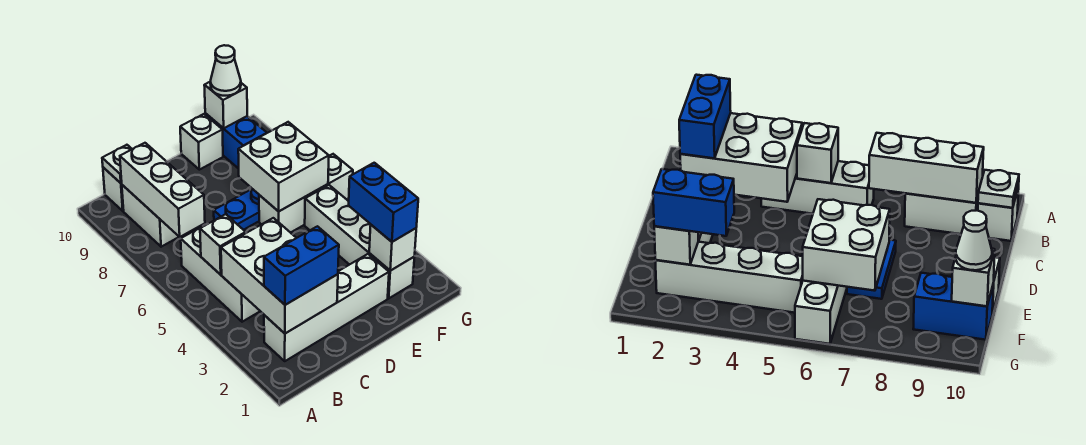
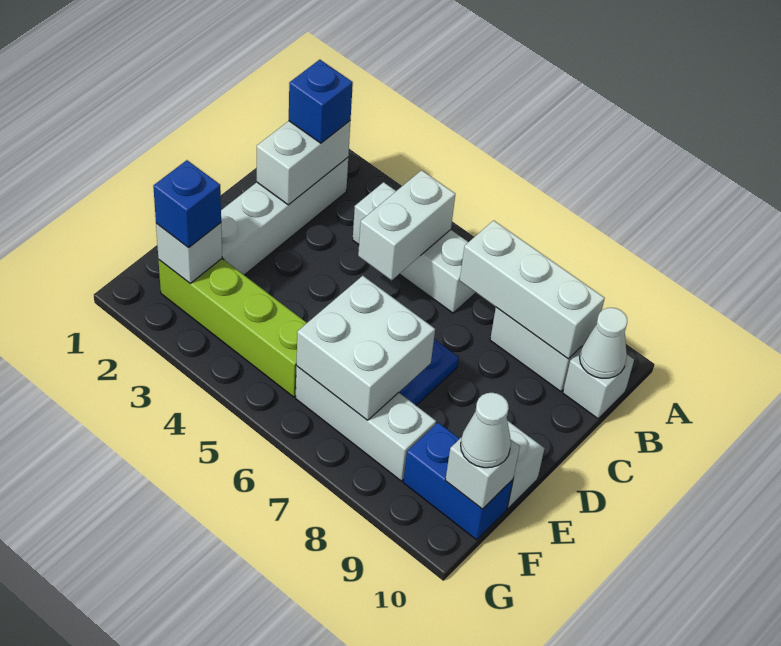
white brick B2:C4 level 2 -> white brick B2:C2 level 2
blue brick B2:C2 level 3 -> blue brick B2 level 3
white brick B5 level 2 -> white brick B5:C5 level 2
white plate B10 level 2 -> white cone B10 level 2
white brick E6:G6 level 1 -> white brick F6:F8 level 1
white brick F2:F5 level 1 -> lime brick F2:F5 level 1
blue brick F2:F3 level 3 -> blue brick F2 level 3

